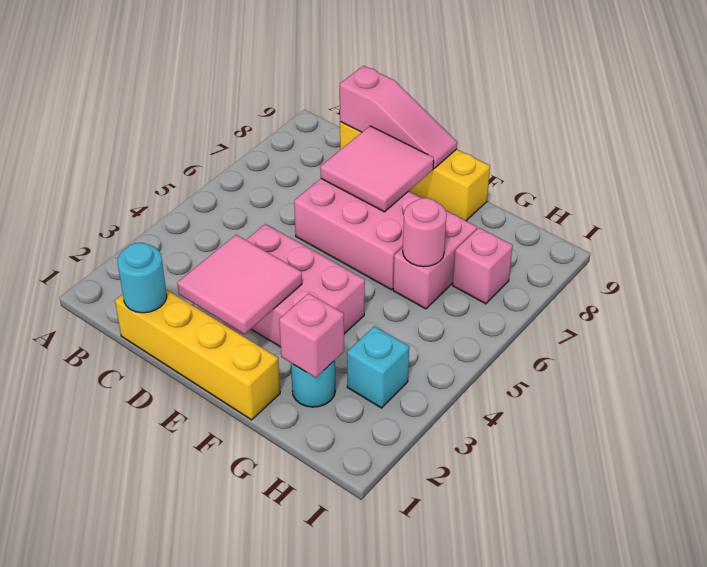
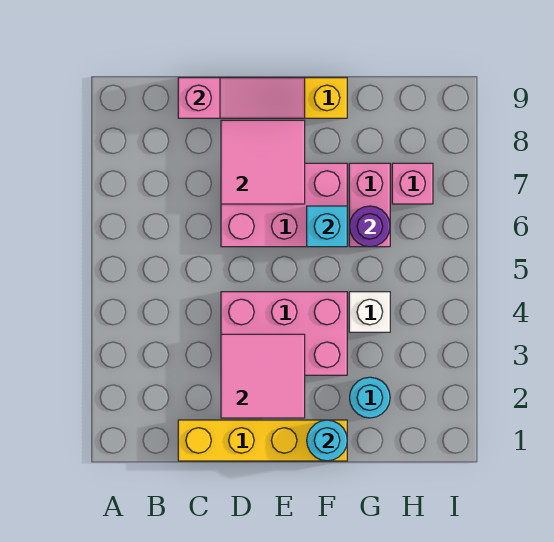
cyan round brick C1 level 2 -> cyan round brick F1 level 2
pink brick G2 level 2 -> none
none -> white brick G4 level 1
pink round brick G6 level 2 -> purple round brick G6 level 2
cyan brick H3 level 1 -> cyan brick F6 level 2

